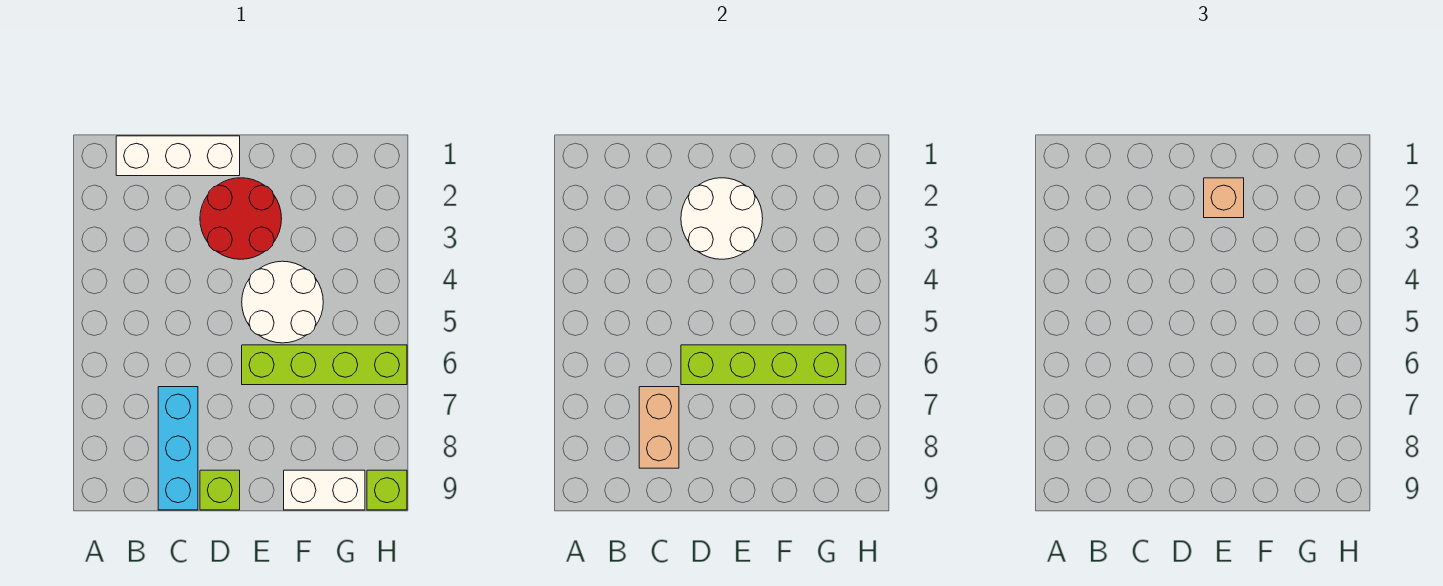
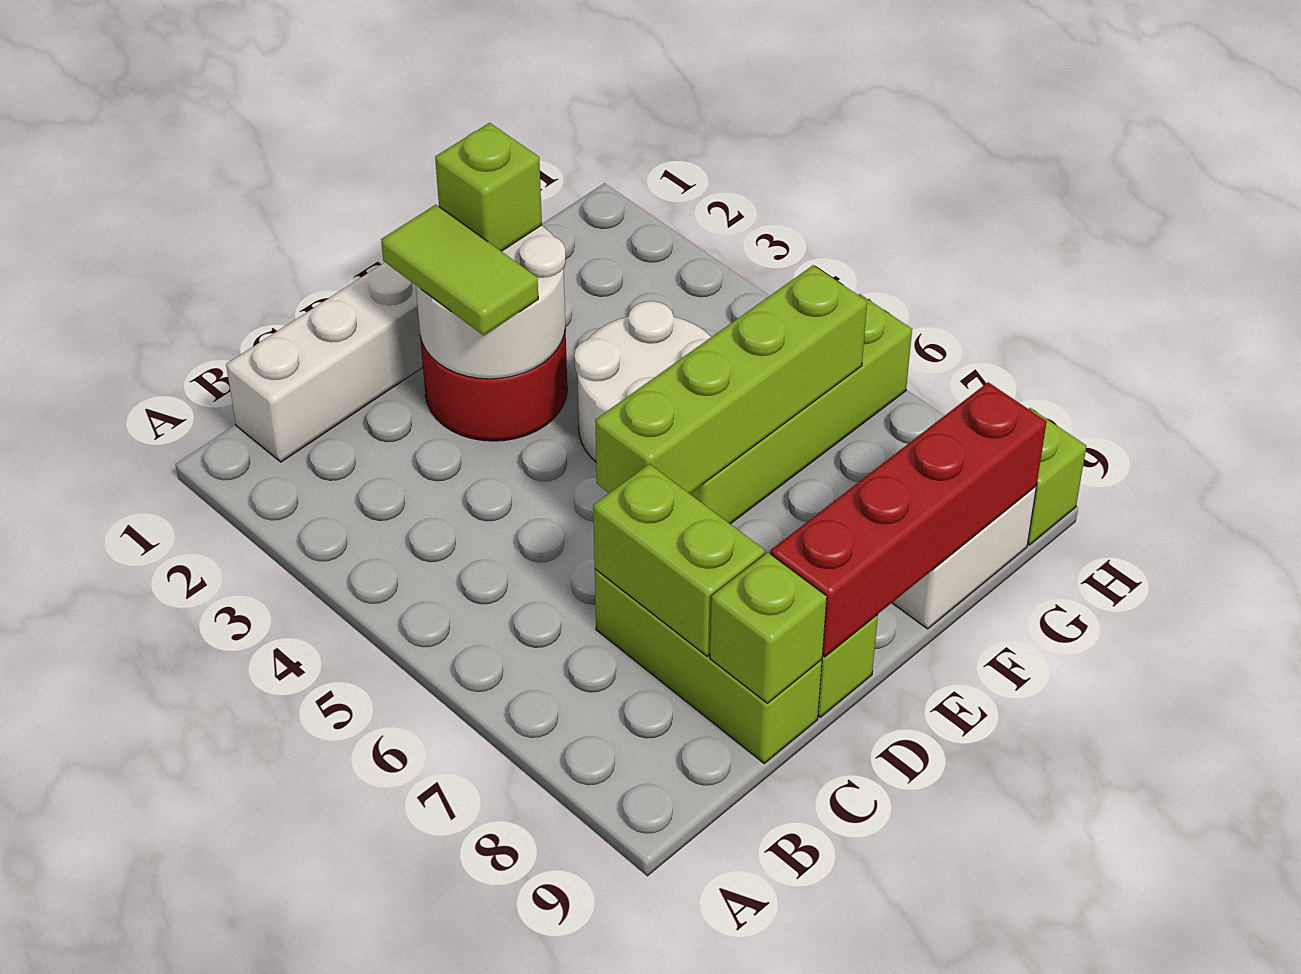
cyan brick C7:C9 level 1 -> lime brick C7:C9 level 1
tan brick C7:C8 level 2 -> lime brick C7:C8 level 2
none -> lime brick C9 level 2
none -> lime tile D2:D3 level 3
none -> red brick D9:G9 level 2
tan brick E2 level 3 -> lime brick E2 level 3

